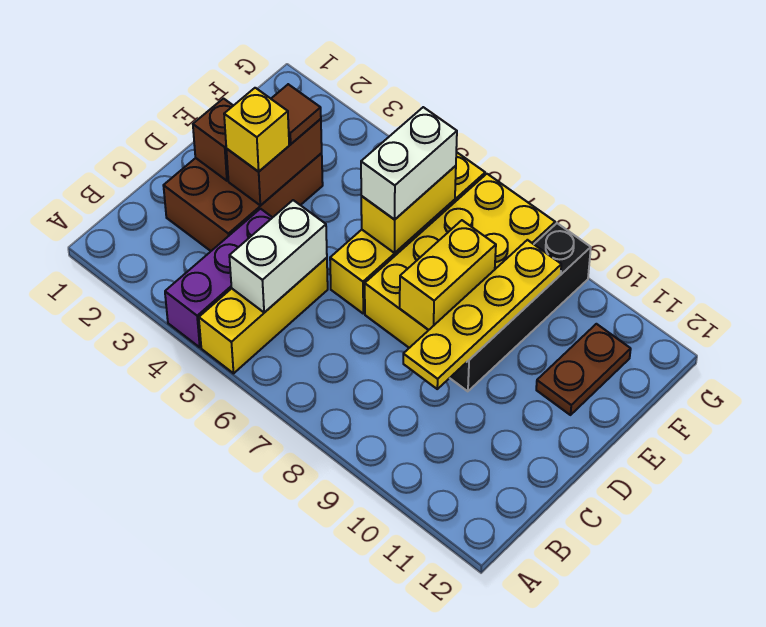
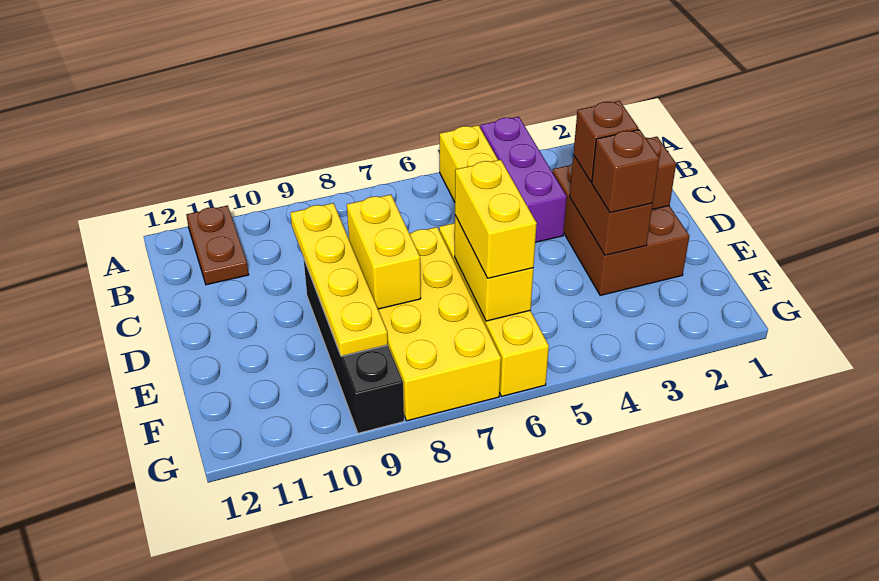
white brick B5:C5 level 2 -> none
yellow brick D3 level 3 -> brown brick D3 level 3
brown tile E3 level 3 -> brown brick E3 level 3
white brick E6:F6 level 3 -> yellow brick E6:F6 level 3
brown plate E11:F11 level 1 -> brown plate A11:B11 level 1

